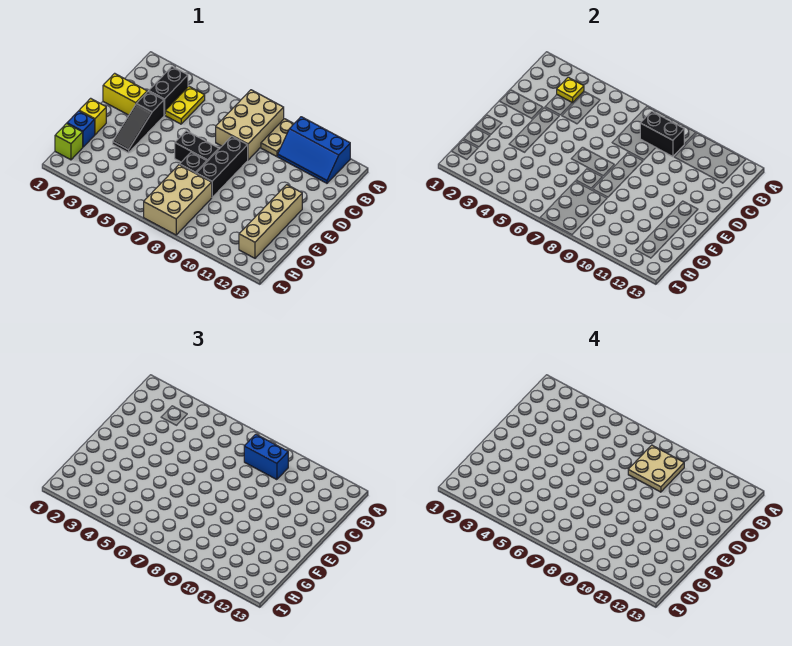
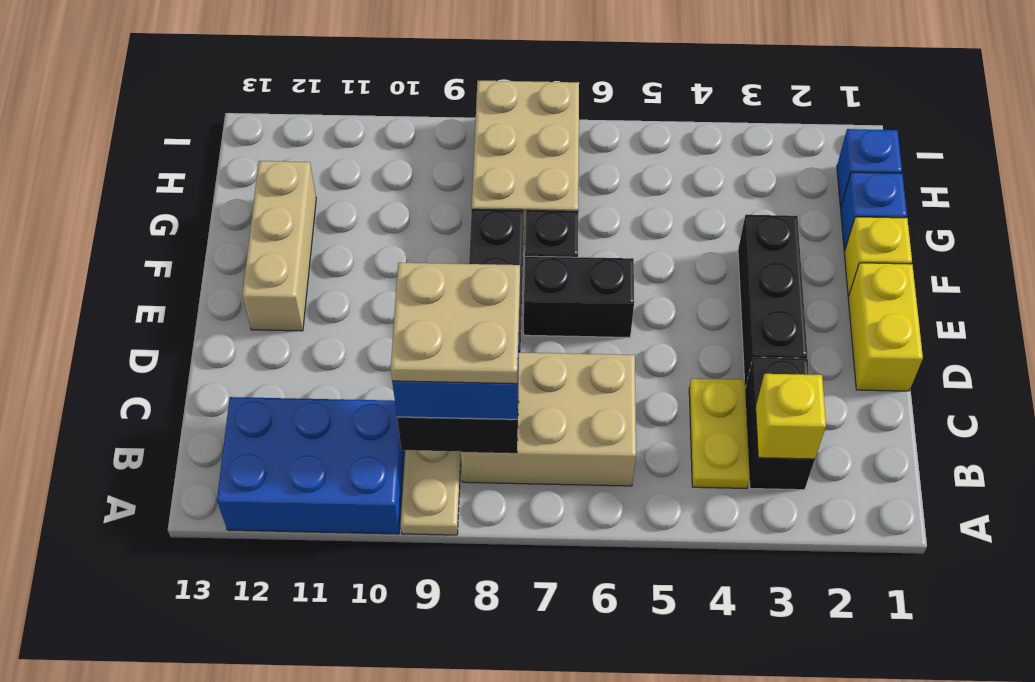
tan brick A7:C8 level 1 -> tan brick B6:C8 level 1
blue slope A10:B12 level 1 top A -> blue brick A10:B12 level 1
yellow plate B3 level 2 -> yellow brick B3 level 2
yellow brick D1:D2 level 1 -> yellow brick D1:E1 level 1
black slope D3:F3 level 1 top D -> black brick D3:F3 level 1
tan brick E12:H12 level 1 -> tan brick E12:G12 level 1
lime brick H1 level 1 -> blue brick H1 level 1

